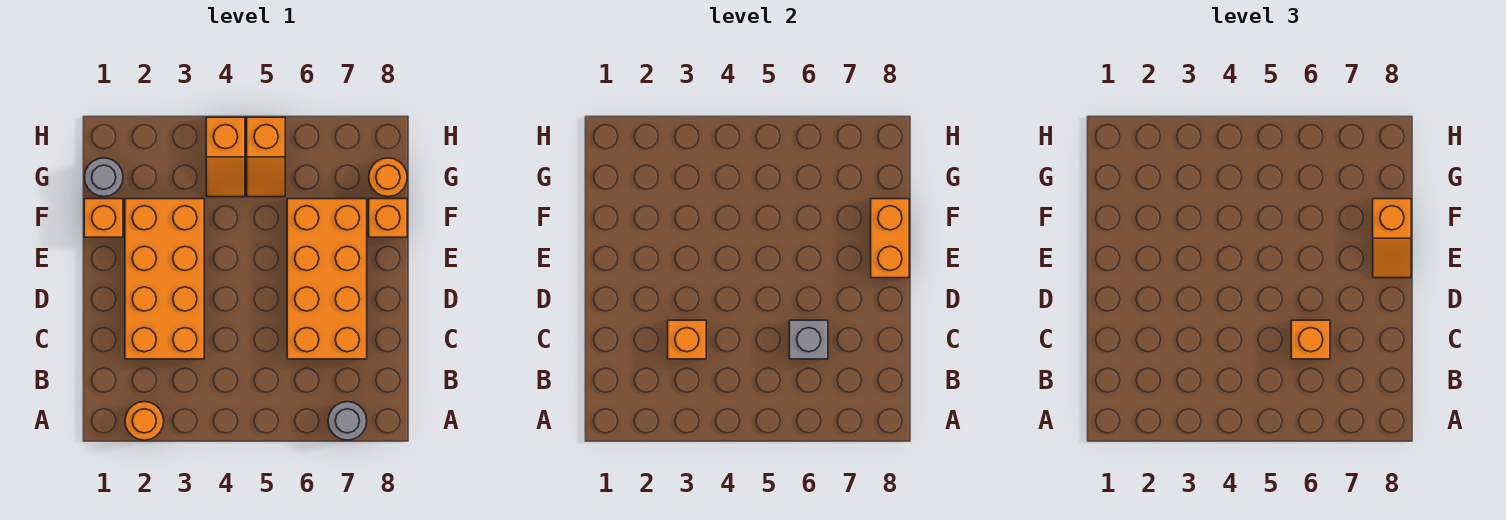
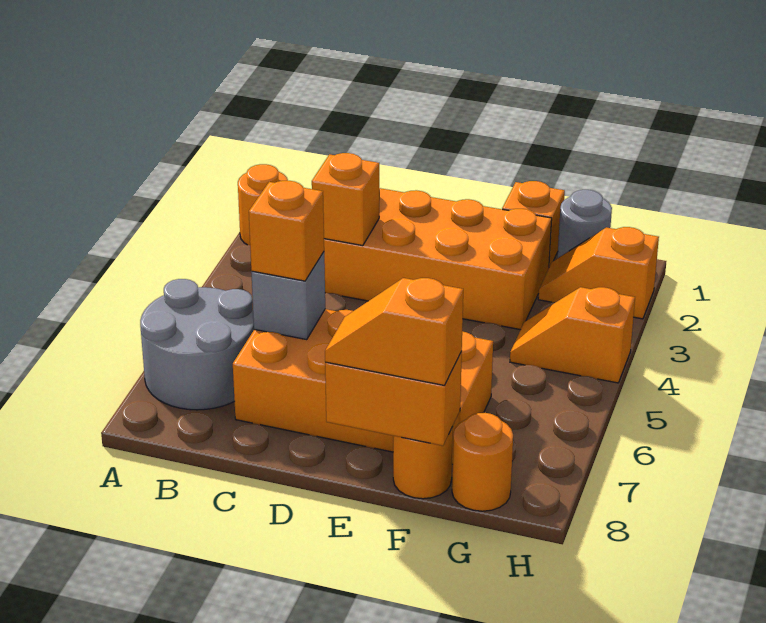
grey round brick A7 level 1 -> grey round brick A6:B7 level 1
orange brick F8 level 1 -> orange round brick F8 level 1
orange slope G5:H5 level 1 top H -> orange slope G2:H2 level 1 top H

